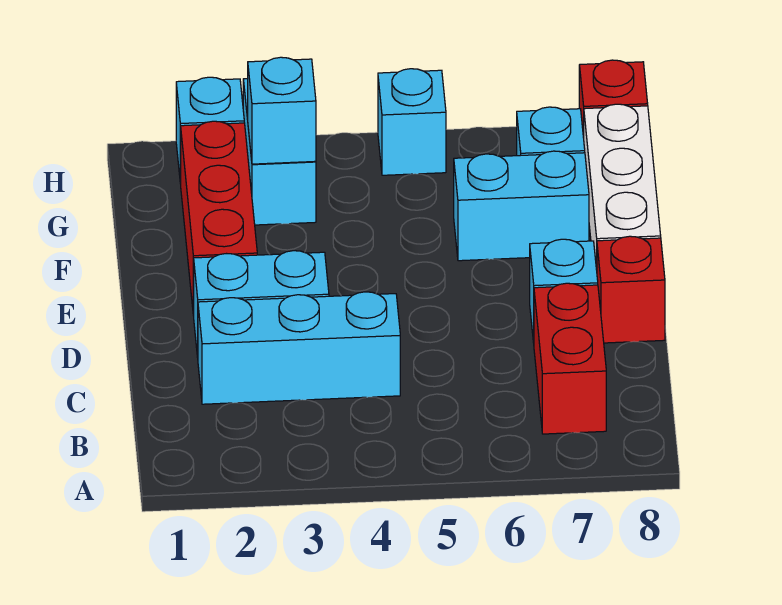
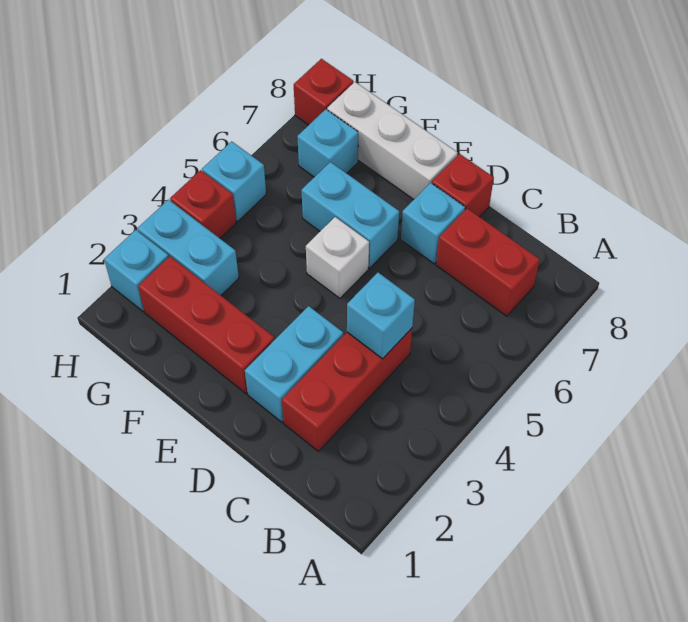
cyan brick C2:C4 level 1 -> red brick C2:C4 level 1
none -> white brick E5 level 1
cyan brick F6:F7 level 1 -> cyan brick E6:F6 level 1
cyan brick G3 level 2 -> cyan brick C4 level 2
none -> red brick H4 level 1

